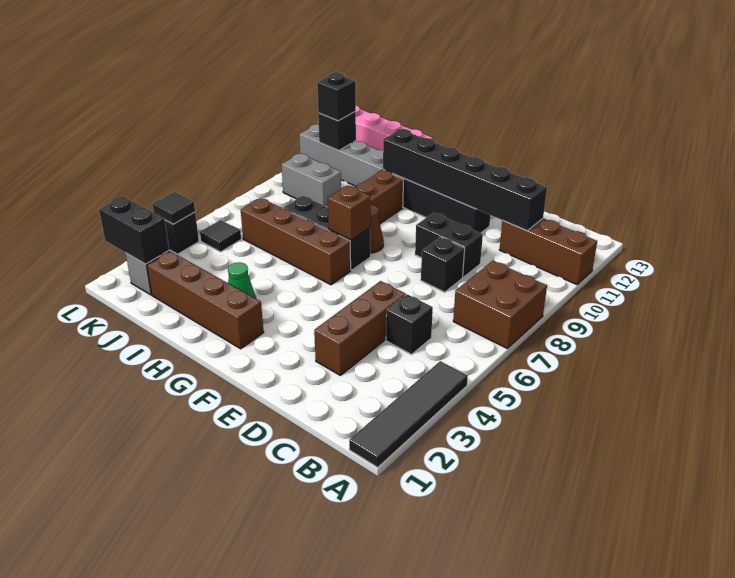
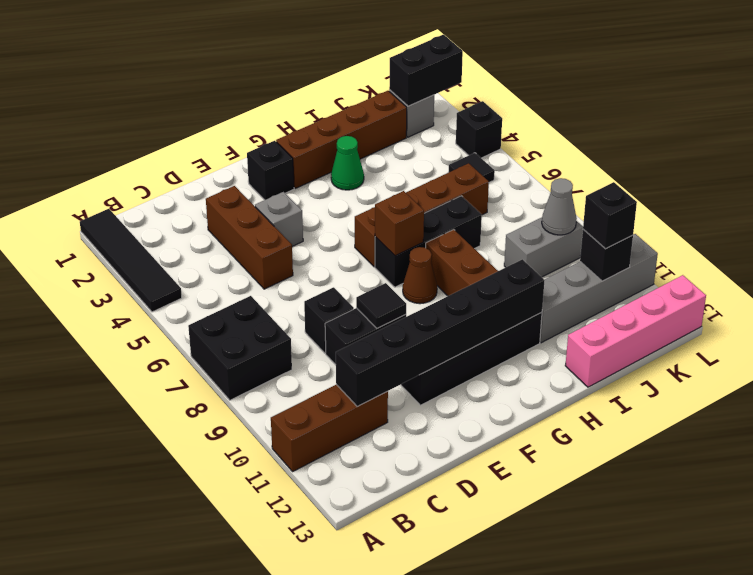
brown brick A7:B8 level 1 -> black brick A7:B8 level 1
black brick C5 level 1 -> black brick F2 level 1
none -> grey brick E4 level 1
none -> grey cone K9 level 2
black tile L4 level 2 -> black tile E9 level 2

